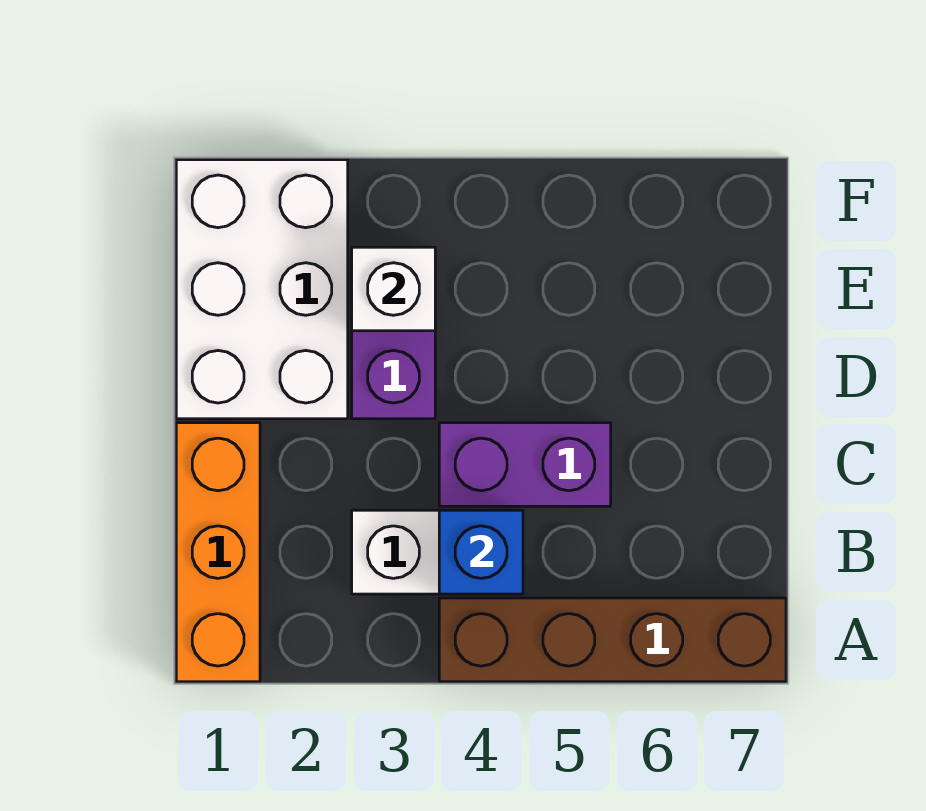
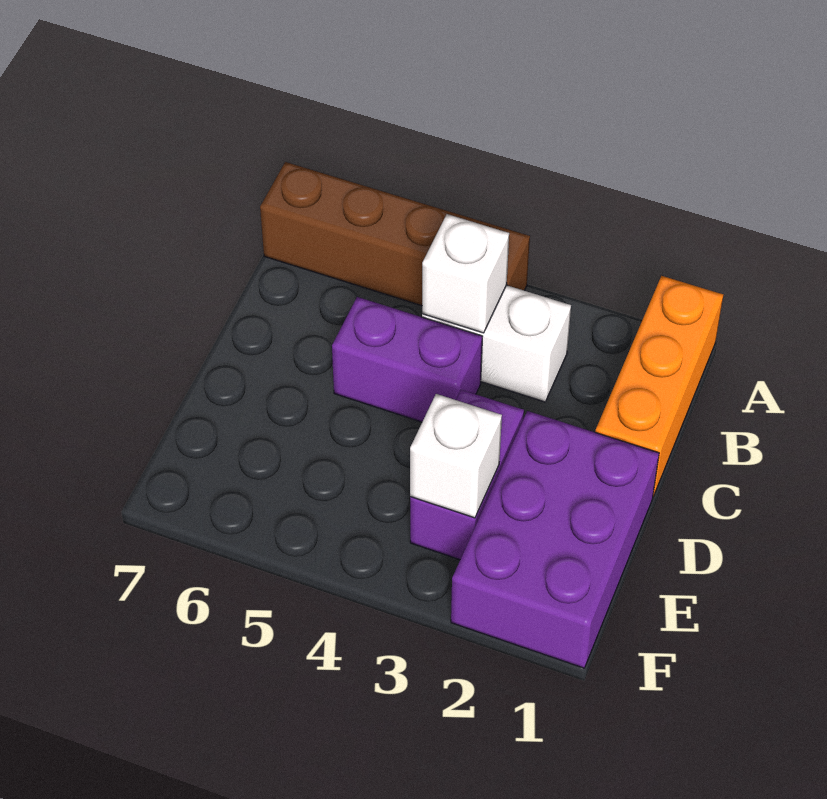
blue brick B4 level 2 -> white brick B4 level 2
white brick D1:F2 level 1 -> purple brick D1:F2 level 1

